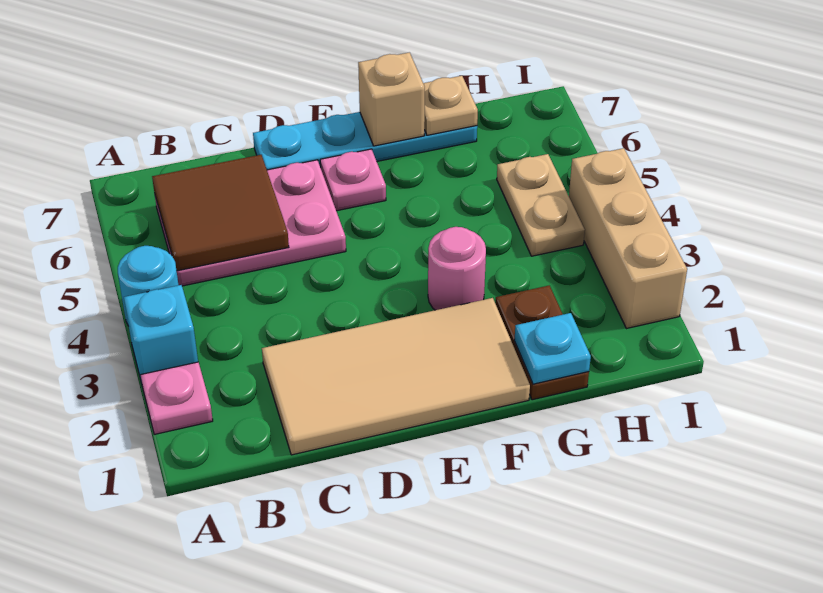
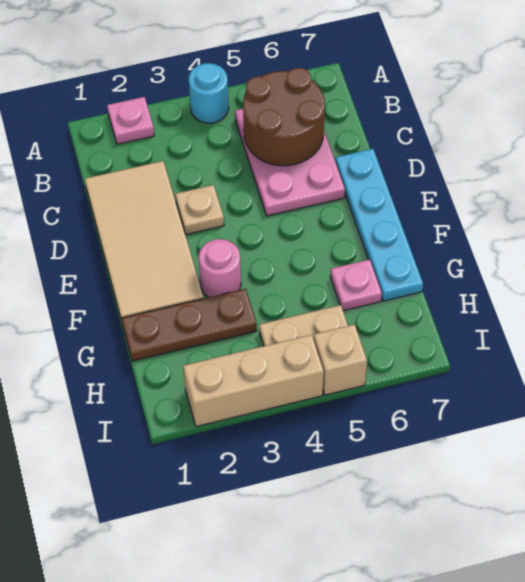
cyan brick A3 level 1 -> none
brown tile B5:C6 level 2 -> brown round brick B5:C6 level 2
pink plate E6 level 1 -> pink plate G6 level 1
tan brick F7 level 2 -> tan brick I5 level 1
brown plate G1:G2 level 1 -> brown plate G1:G3 level 1
cyan plate G1 level 2 -> none
tan plate G7 level 2 -> tan plate D3 level 1

